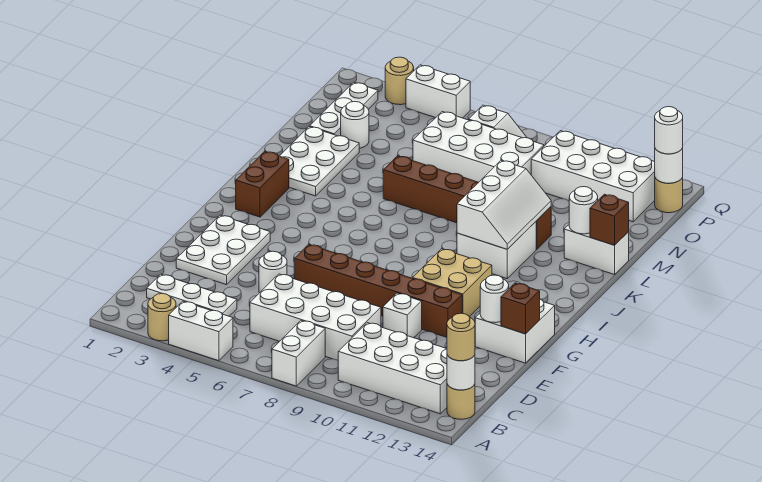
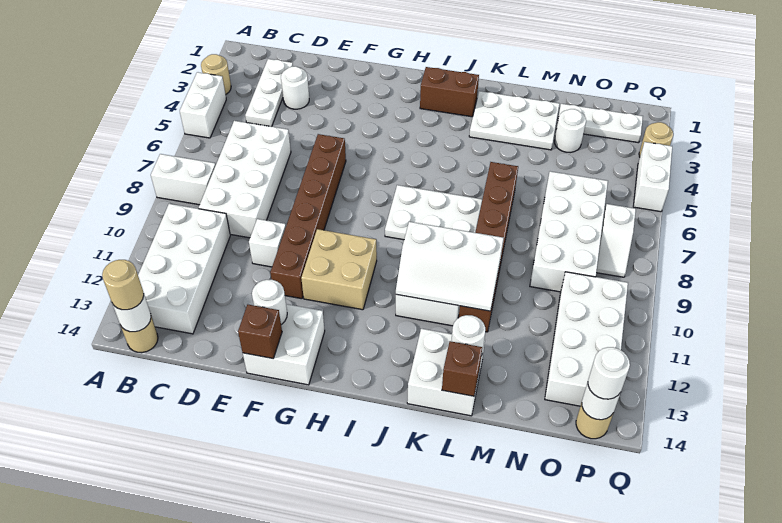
white plate E2:G3 level 1 -> white plate I7:K8 level 1
white round brick E5 level 1 -> white round brick D3 level 1
white brick L13:L14 level 1 -> white brick K13:L14 level 1

